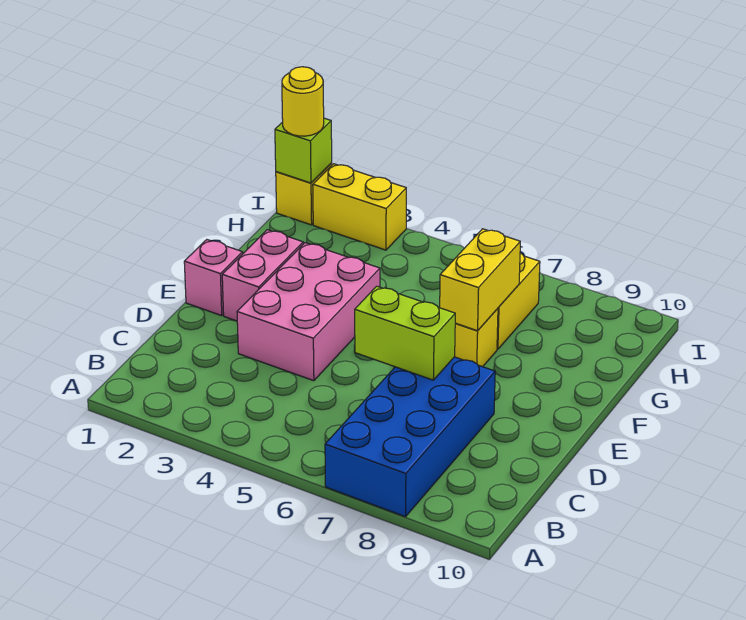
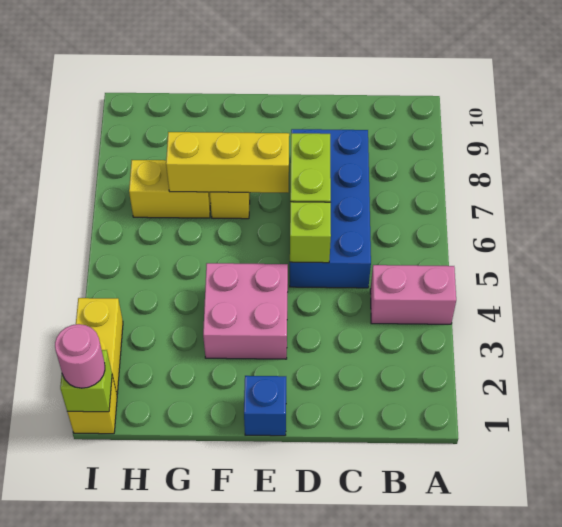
blue brick A7:D8 level 1 -> blue brick C5:D8 level 1
pink brick D3:F4 level 1 -> pink brick E3:F4 level 1
none -> lime brick D5 level 2
pink brick E1 level 1 -> blue brick E1 level 1
pink brick E2:F2 level 1 -> pink brick A4:B4 level 1
yellow brick F7:G7 level 2 -> yellow brick E7:G7 level 2
yellow round brick I1 level 3 -> pink round brick I1 level 3

